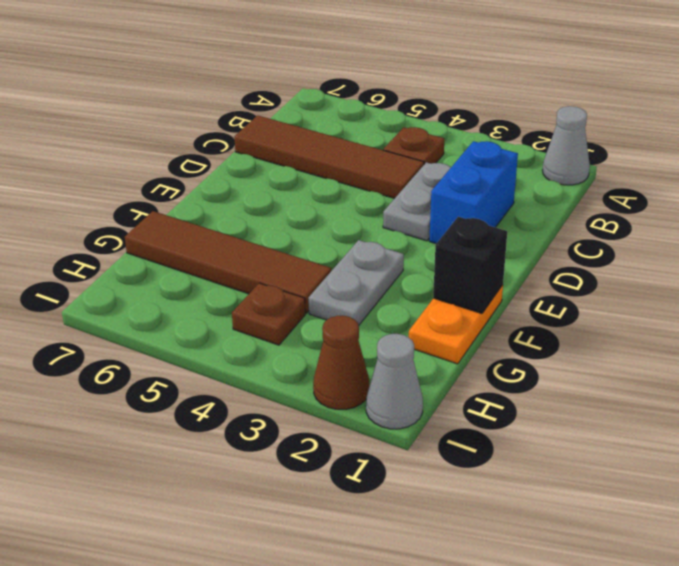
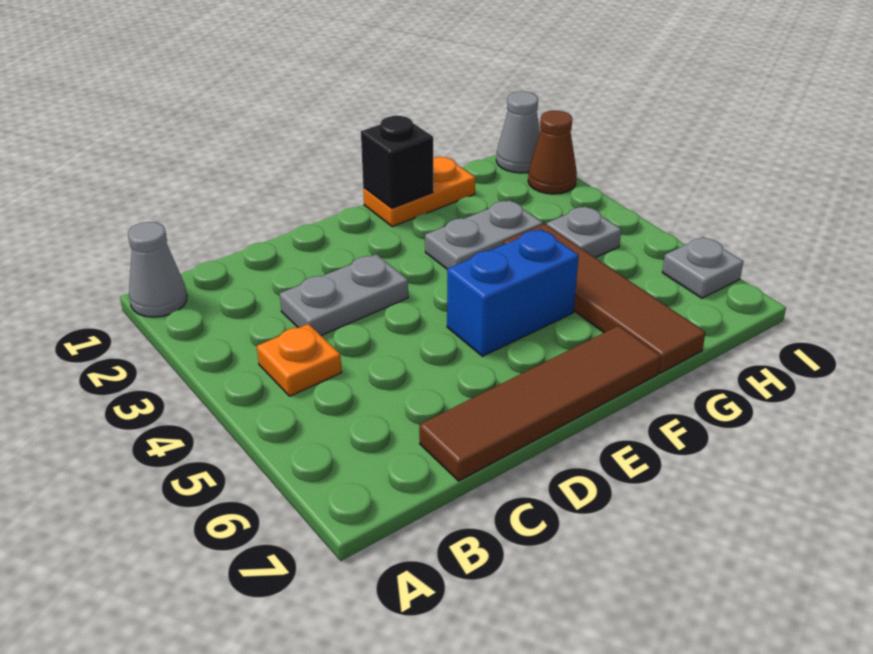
brown plate B4 level 1 -> orange plate B4 level 1
blue brick C2:D2 level 1 -> blue brick E5:F5 level 1
brown tile C4:C7 level 1 -> brown tile C7:F7 level 1
brown plate H4 level 1 -> grey plate H4 level 1
none -> grey plate I6 level 1

